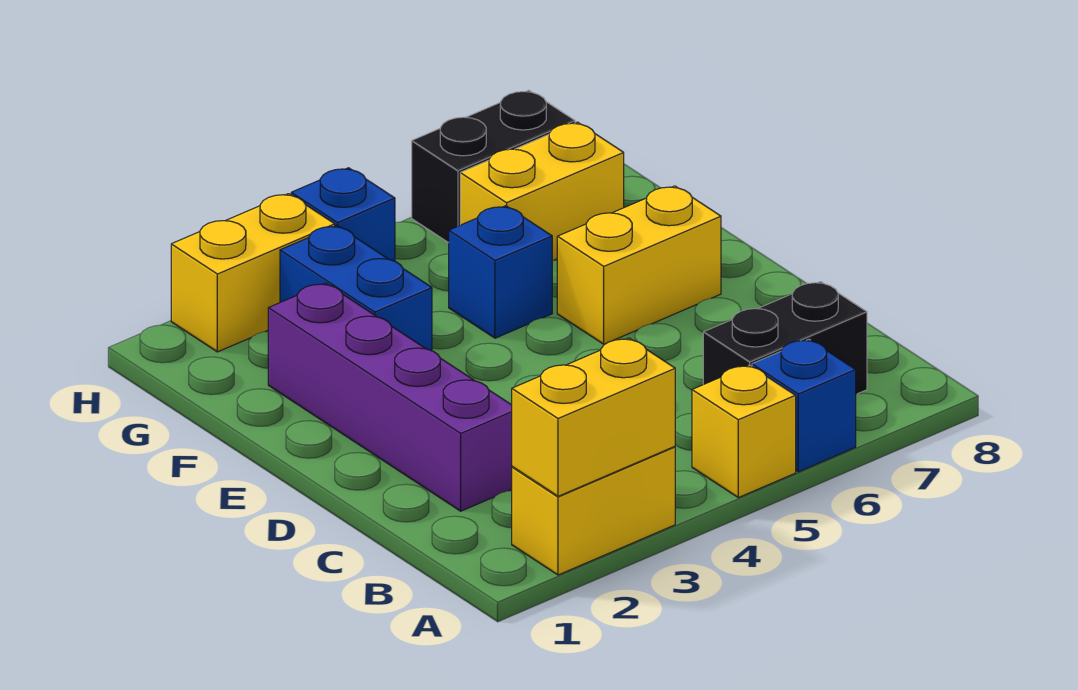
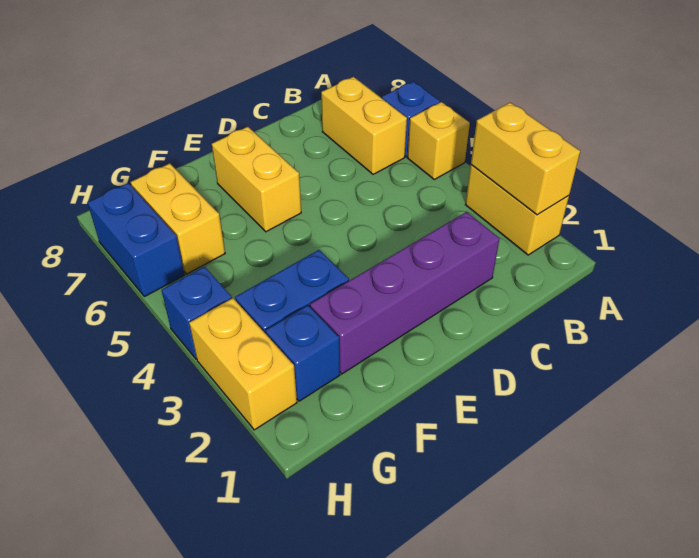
black brick B6:B7 level 1 -> yellow brick B6:B7 level 1
blue brick F5 level 1 -> blue brick G2 level 1
black brick H6:H7 level 1 -> blue brick H6:H7 level 1

